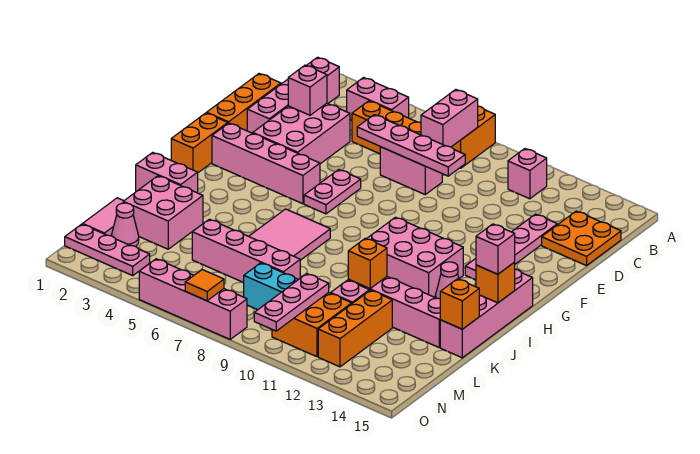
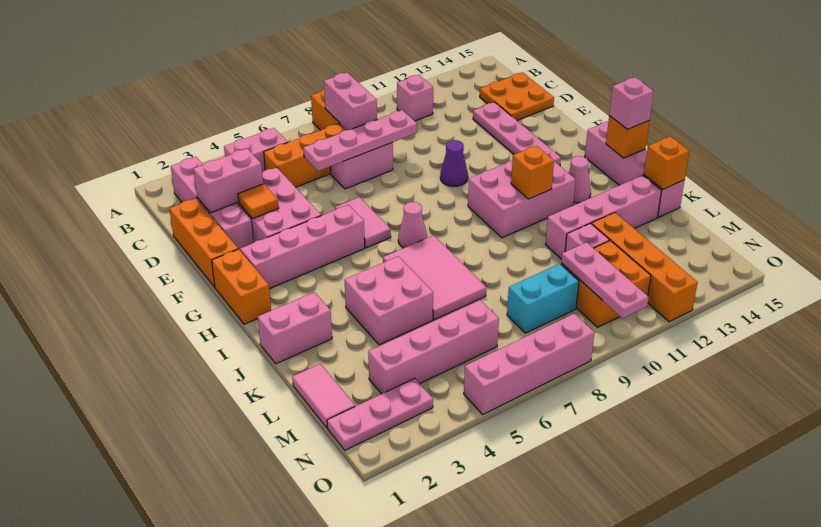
pink brick D3 level 2 -> pink brick D2:D3 level 2
pink plate F6:G6 level 1 -> pink tile F6:G6 level 1
none -> purple cone F10 level 1
pink brick K2:L3 level 1 -> pink brick J4:K5 level 1
orange brick K11 level 2 -> orange brick I11 level 2
pink brick L5:L8 level 1 -> pink brick M3:M6 level 1
orange brick L12:N12 level 1 -> orange brick L12:O12 level 1
pink cone M2 level 1 -> pink cone H7 level 1
orange tile O7 level 2 -> orange tile E3 level 2

